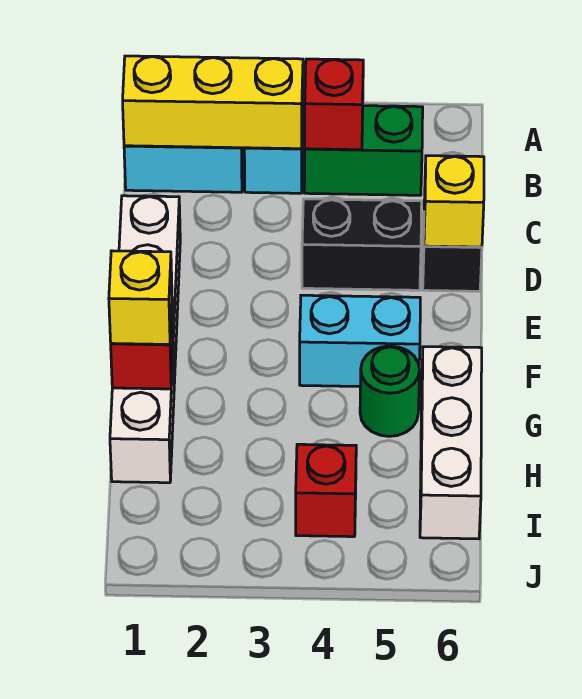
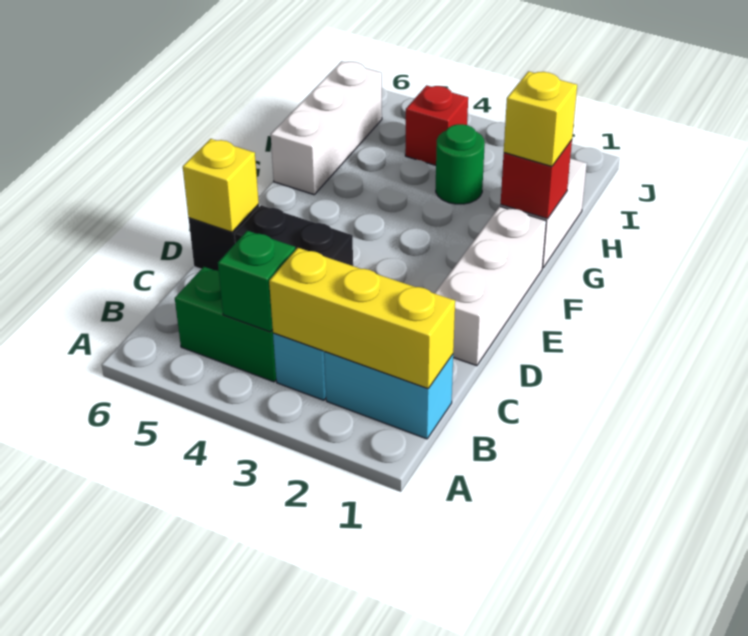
red brick B4 level 2 -> green brick B4 level 2
cyan brick F4:F5 level 1 -> none
green round brick G5 level 1 -> green round brick H3 level 1

